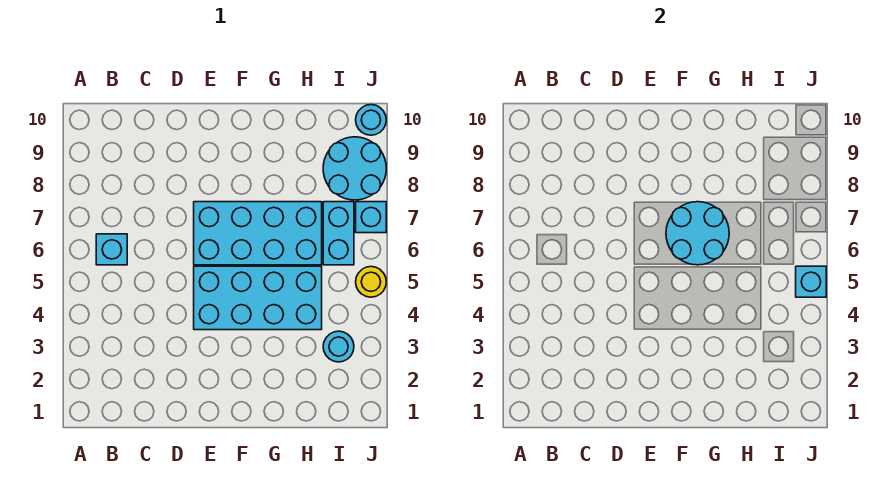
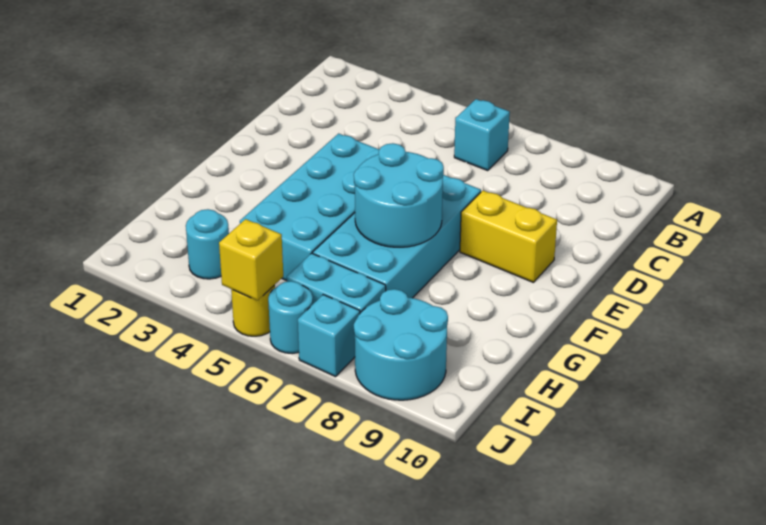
none -> yellow brick E8:E9 level 1
cyan brick J5 level 2 -> yellow brick J5 level 2
cyan round brick J10 level 1 -> cyan round brick J6 level 1

